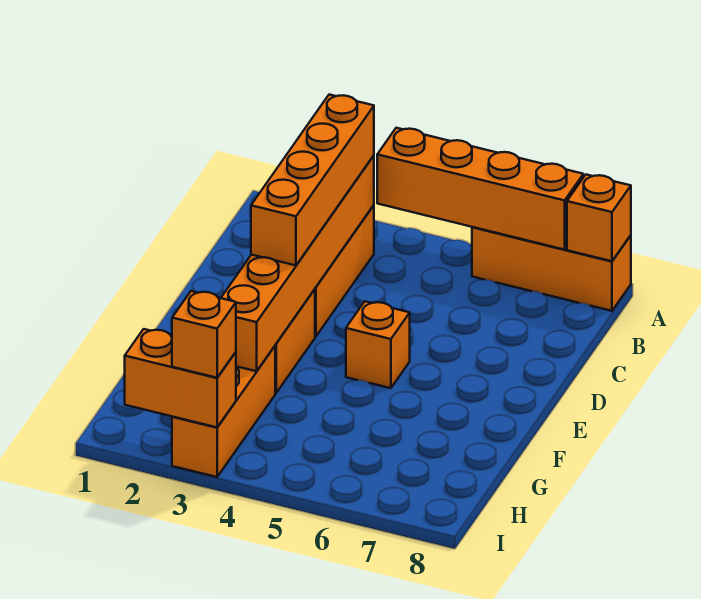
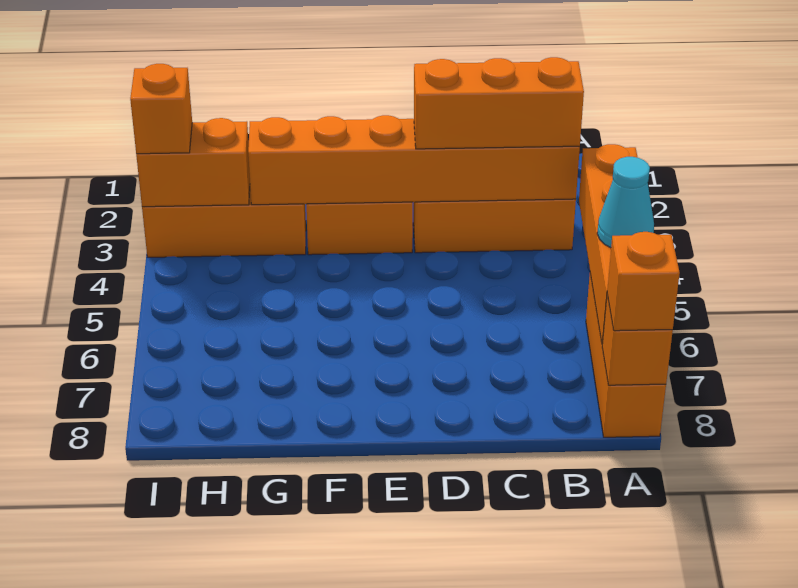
none -> cyan cone A6 level 3
orange brick B3:E3 level 3 -> orange brick B3:D3 level 3
orange brick E5 level 1 -> orange brick A8 level 3
orange brick I2:I3 level 2 -> orange brick H3:I3 level 2

